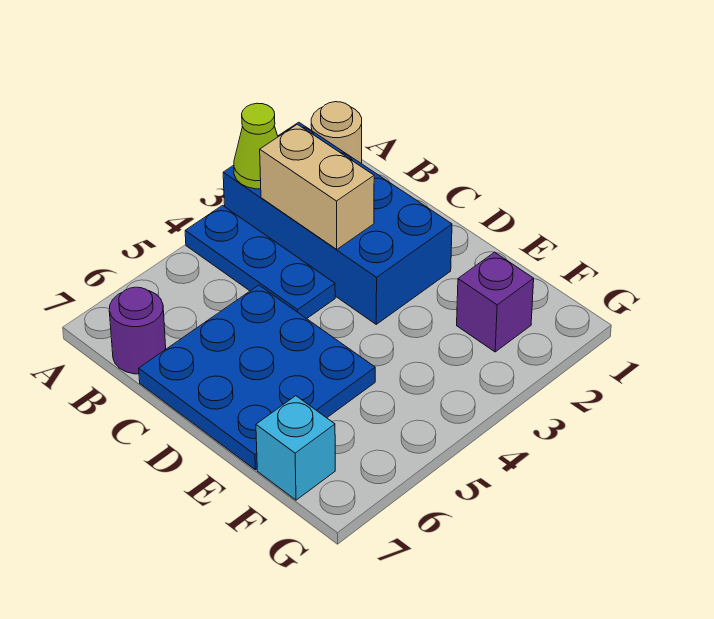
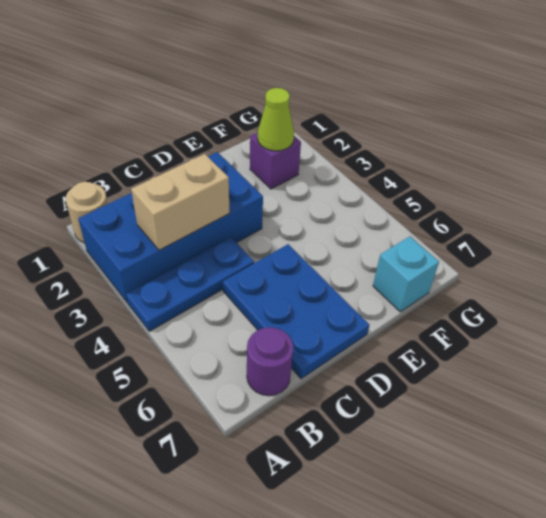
lime cone A3 level 2 -> lime cone F2 level 2
blue plate C5:E7 level 1 -> blue plate C5:D7 level 1

